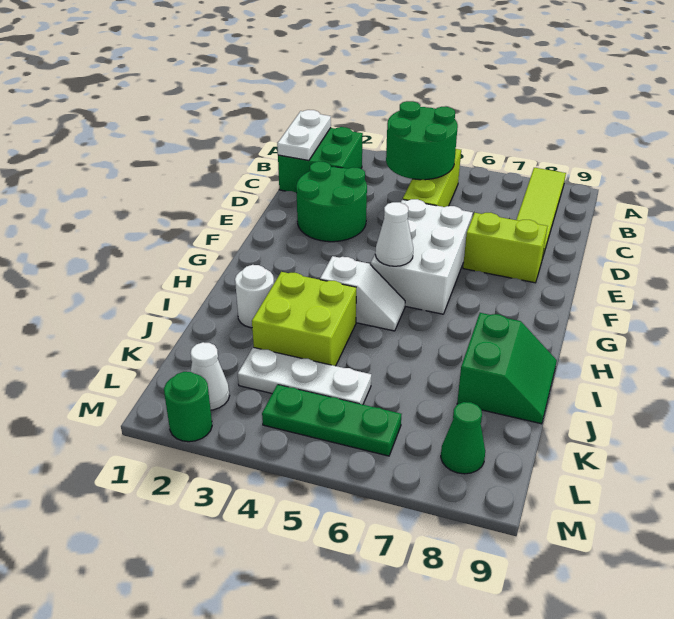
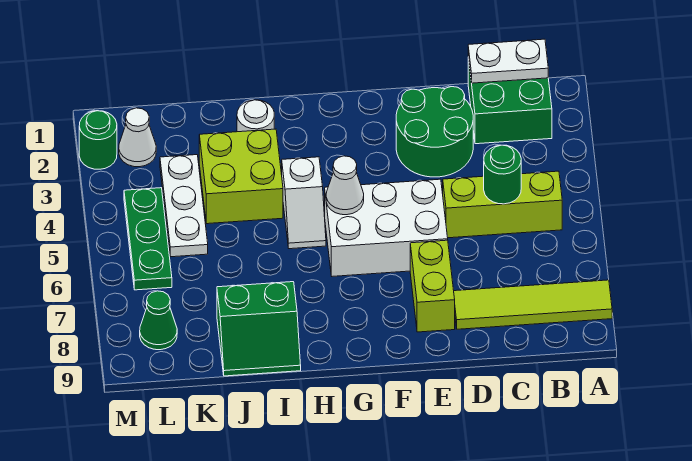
green round brick B4:C5 level 2 -> green round brick C5 level 2

